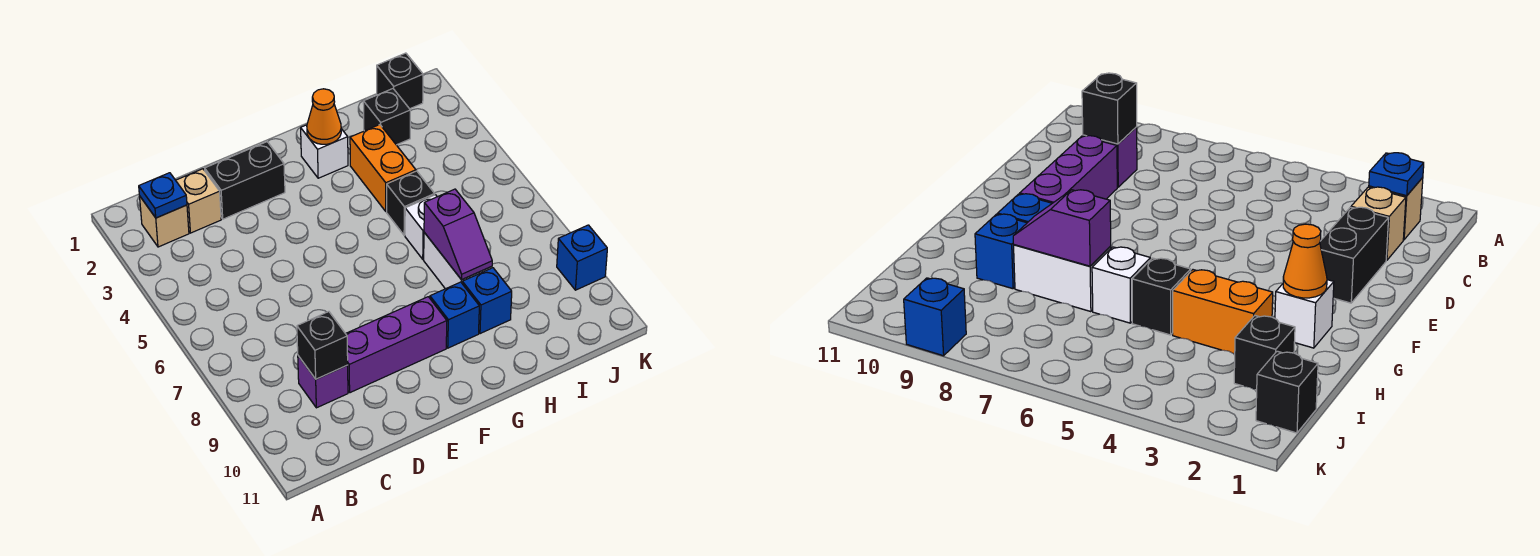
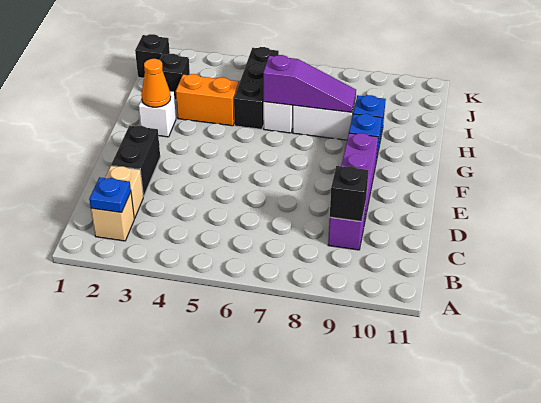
black brick H5 level 1 -> black brick H5:J5 level 1
purple slope H7:H8 level 2 top 7 -> purple slope H6:H8 level 2 top 6
blue brick K9 level 1 -> none

